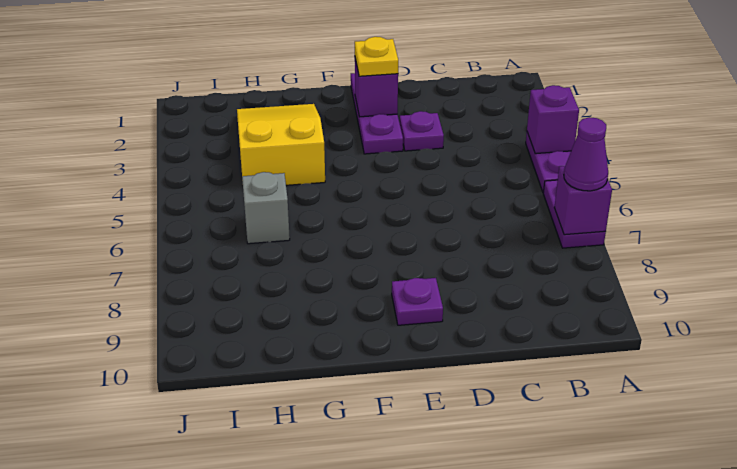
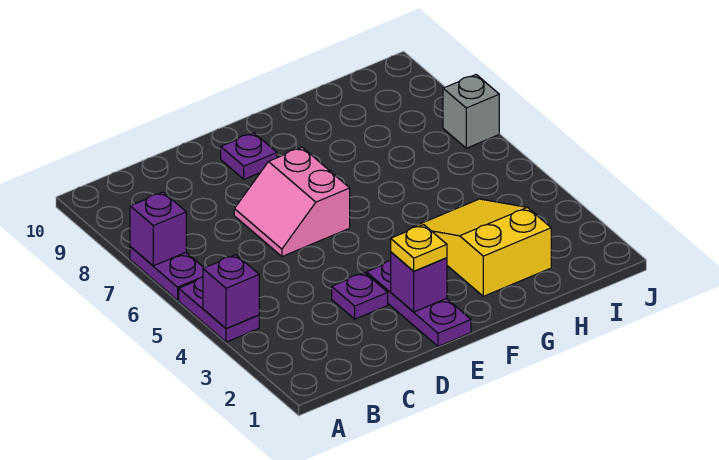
purple cone A7 level 3 -> none
none -> pink slope D6:E7 level 1 top E
yellow slope G2:H4 level 1 top 4 -> yellow slope G2:H4 level 1 top 2
grey brick H6 level 1 -> grey brick J7 level 1

